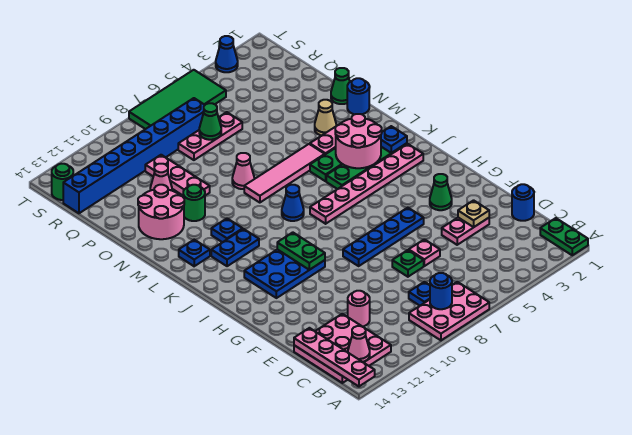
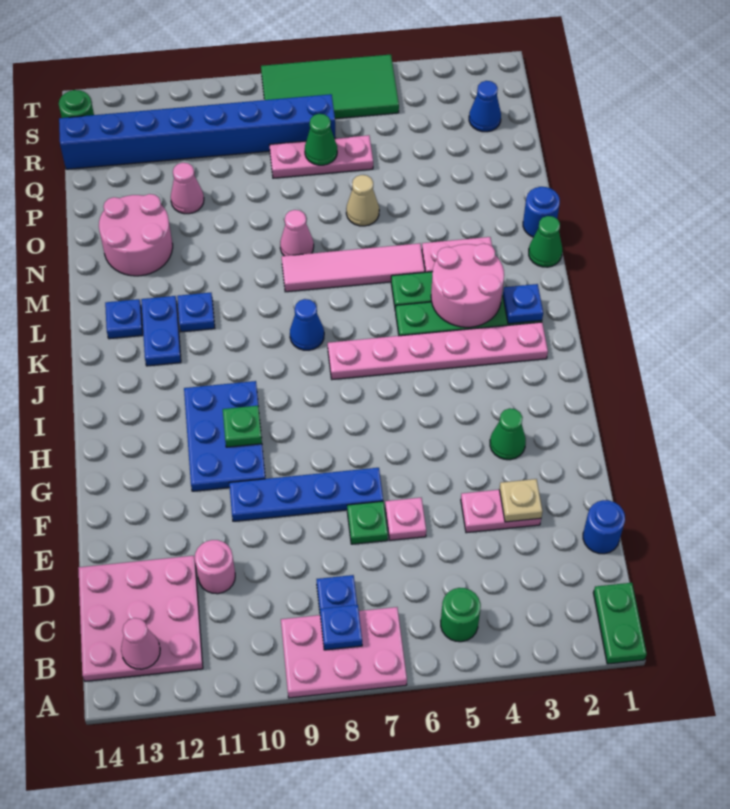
pink plate A14:D14 level 2 -> none
blue round brick B8 level 2 -> blue plate B8 level 2
blue plate G5:G8 level 1 -> blue plate F7:F10 level 1
blue plate H10:I12 level 1 -> blue plate G10:I11 level 1
green plate H10:I10 level 2 -> green plate H10 level 2
blue plate K11:K12 level 1 -> blue plate K12:L12 level 1
tan cone N3 level 1 -> tan cone O6 level 1
green round brick N11 level 1 -> green round brick B5 level 1
green cone O1 level 1 -> green cone M1 level 1
pink plate O10:Q10 level 1 -> none
blue cone T3 level 1 -> blue cone R2 level 1

